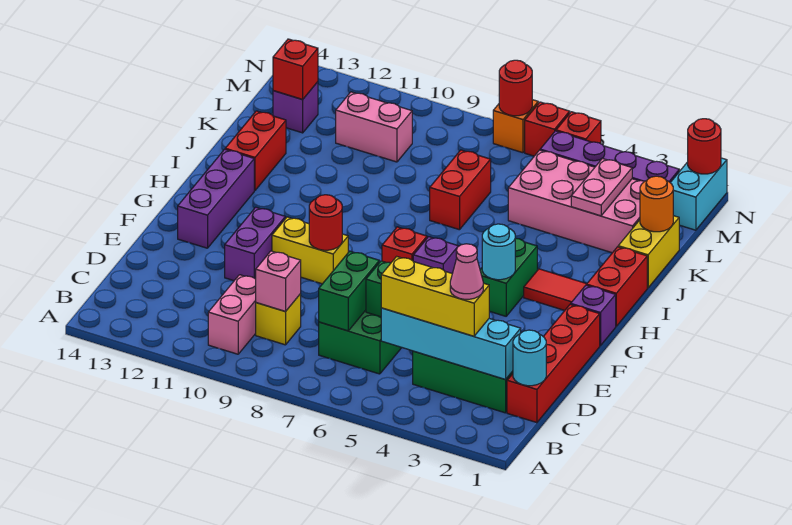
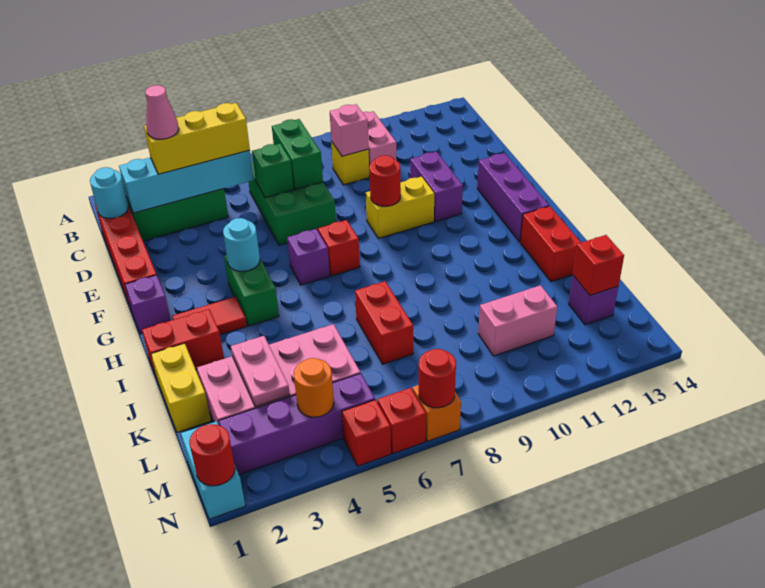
red brick H1:I1 level 1 -> red brick I1:I2 level 1
orange round brick K1 level 2 -> orange round brick M4 level 2

